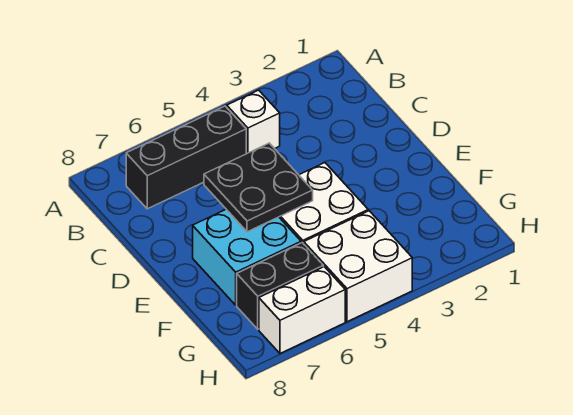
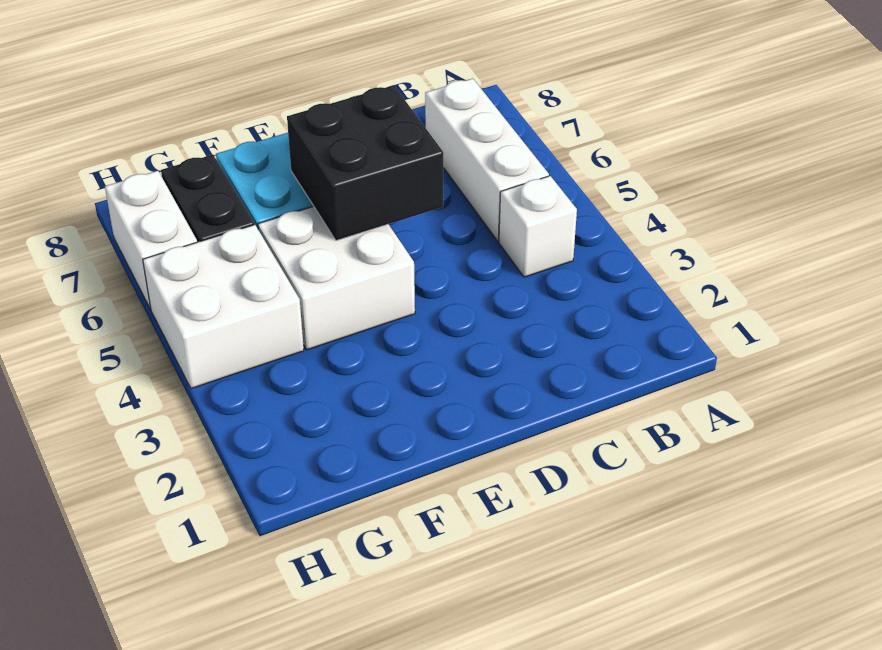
black brick B5:B7 level 1 -> white brick B5:B7 level 1
black plate D5:E6 level 2 -> black brick D5:E6 level 2

